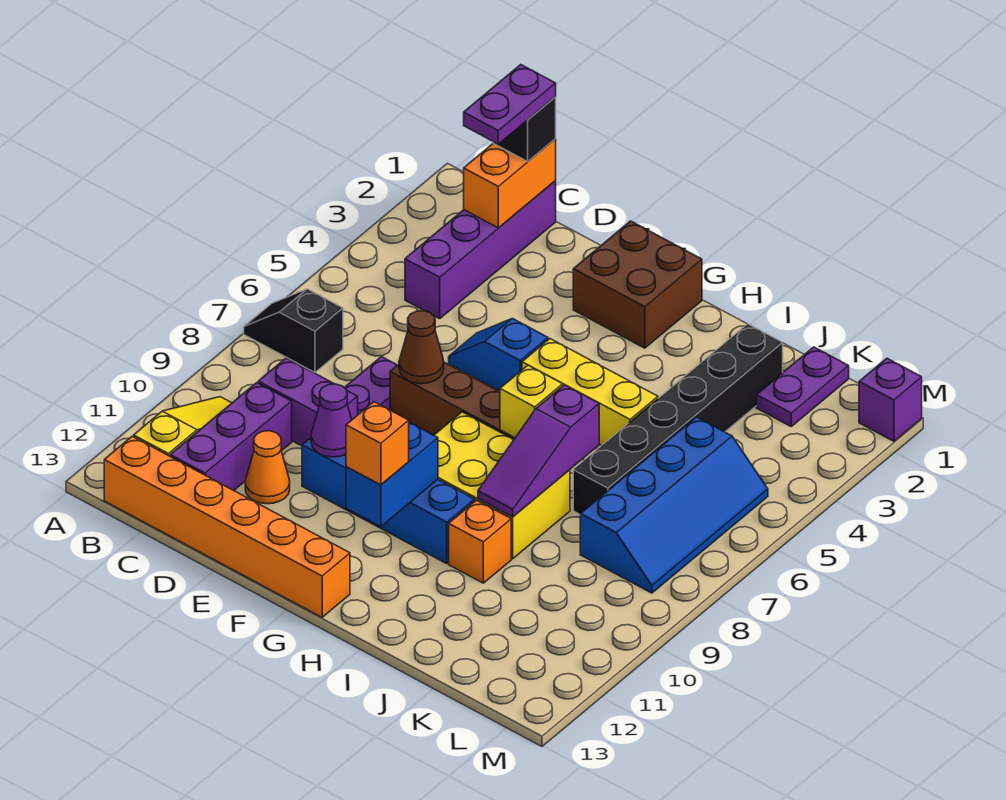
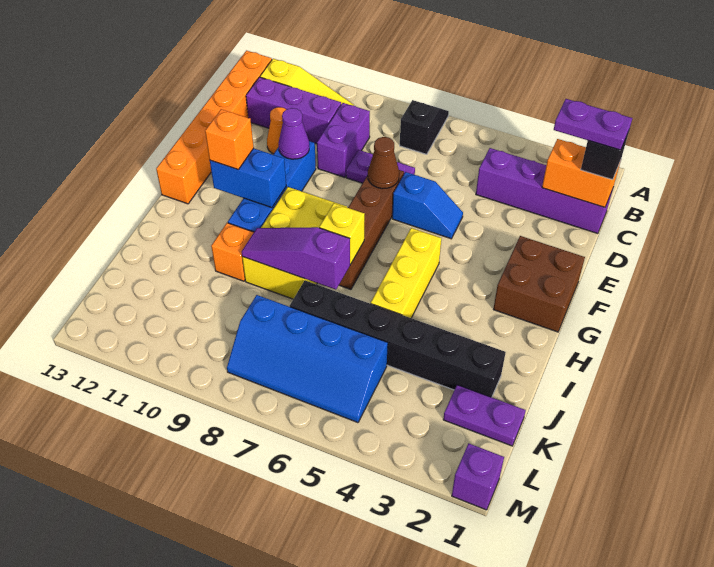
blue slope E5:F5 level 1 top F -> blue slope E5:E6 level 1 top 6

